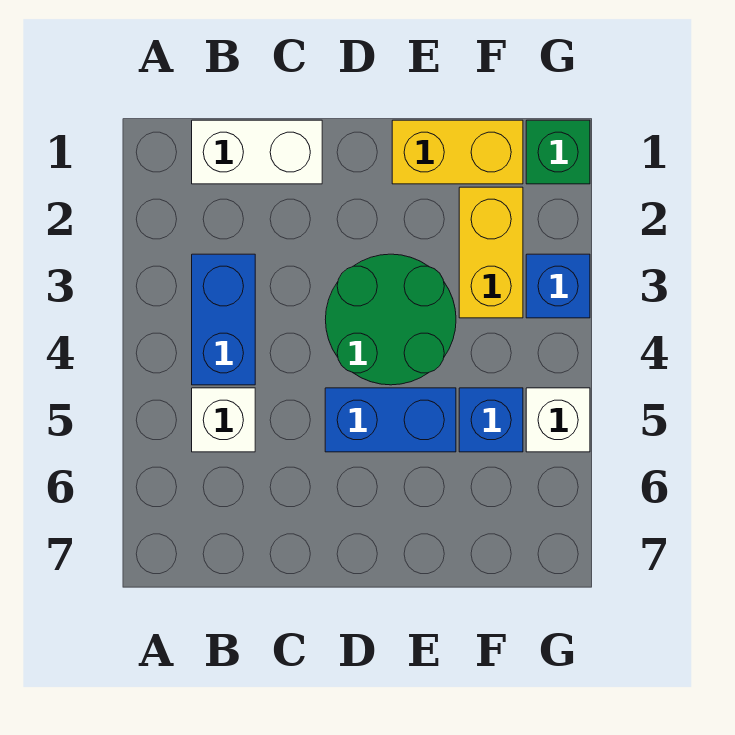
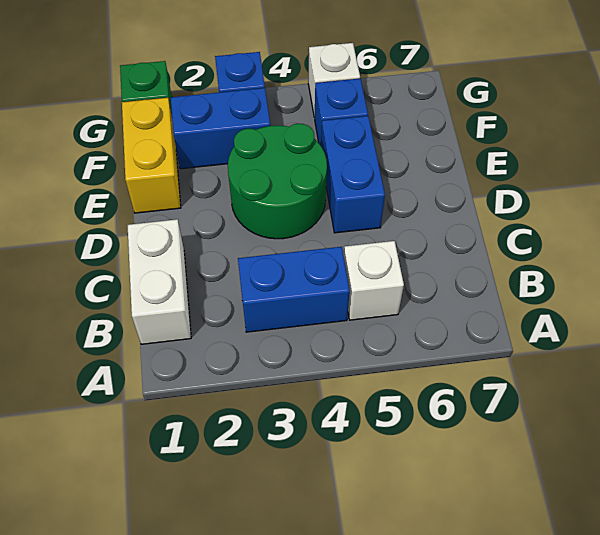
yellow brick F2:F3 level 1 -> blue brick F2:F3 level 1

